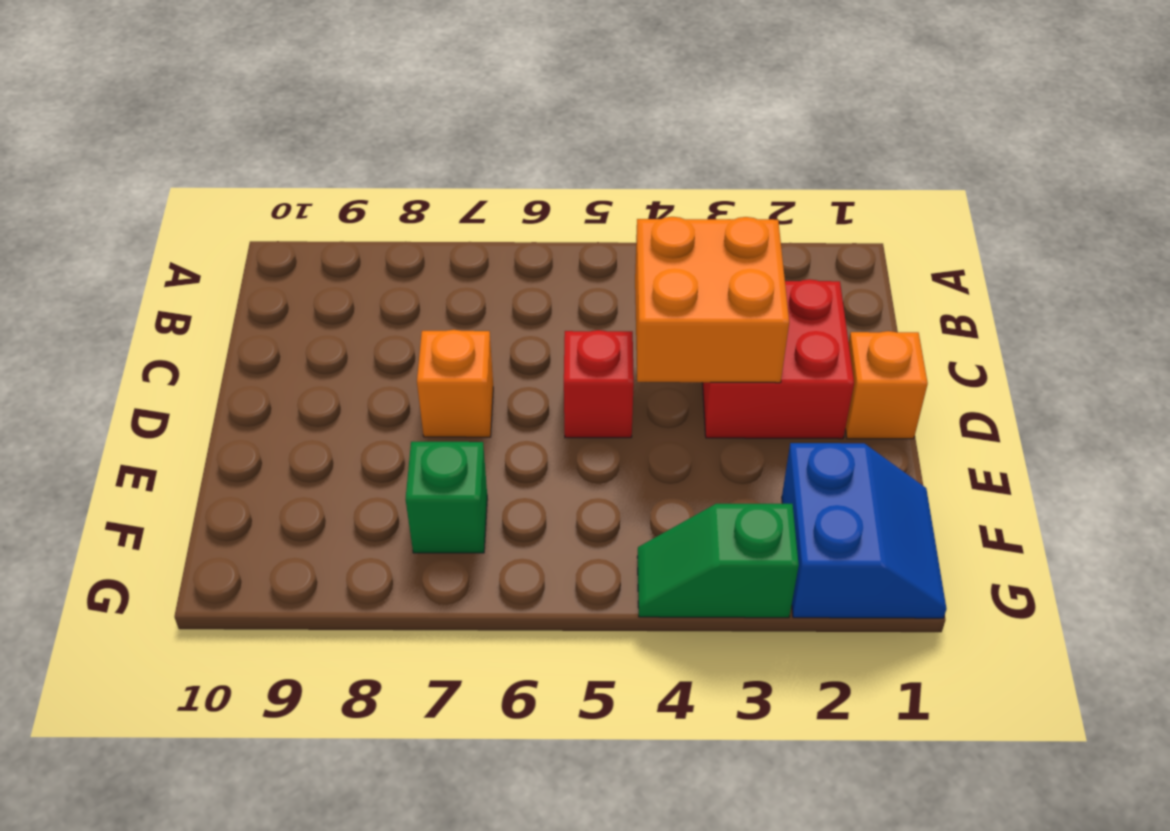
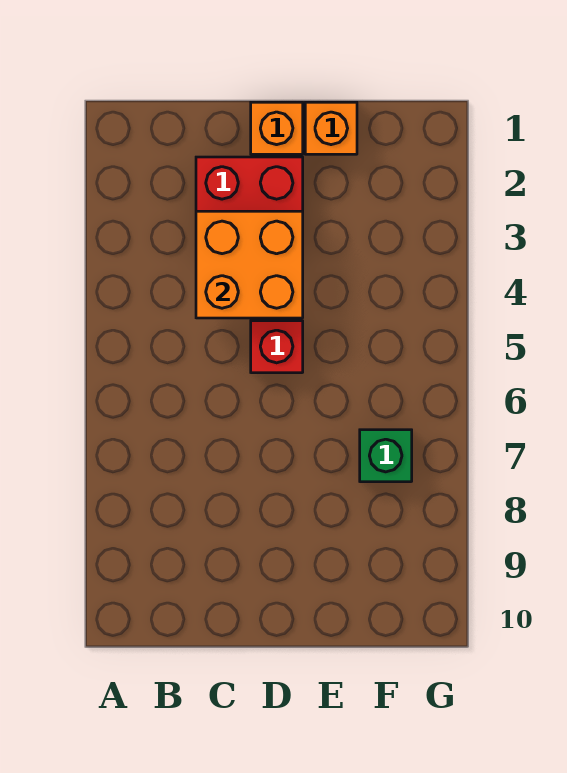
orange brick D7 level 1 -> orange brick E1 level 1
blue slope F1:G2 level 1 top 2 -> none
green slope G3:G4 level 1 top 3 -> none

